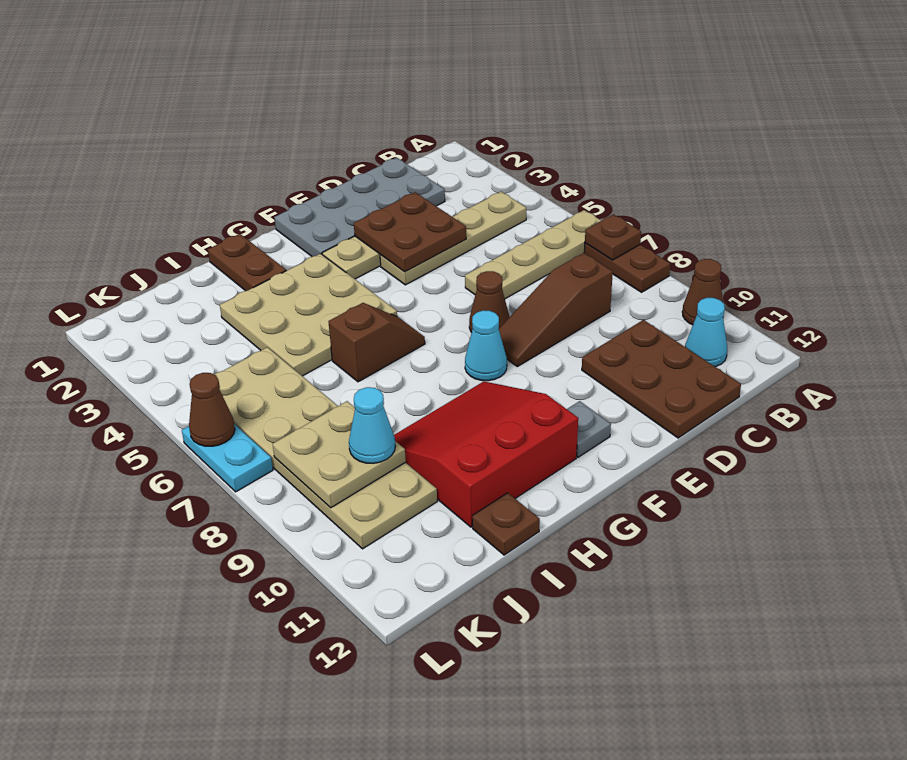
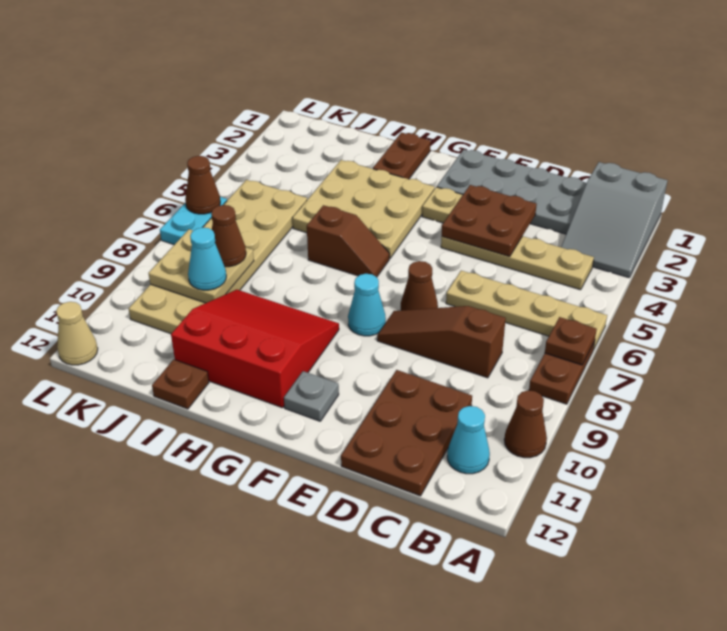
none -> grey slope A1:B3 level 1 top 1
none -> brown cone J8 level 3
none -> tan cone L12 level 1

